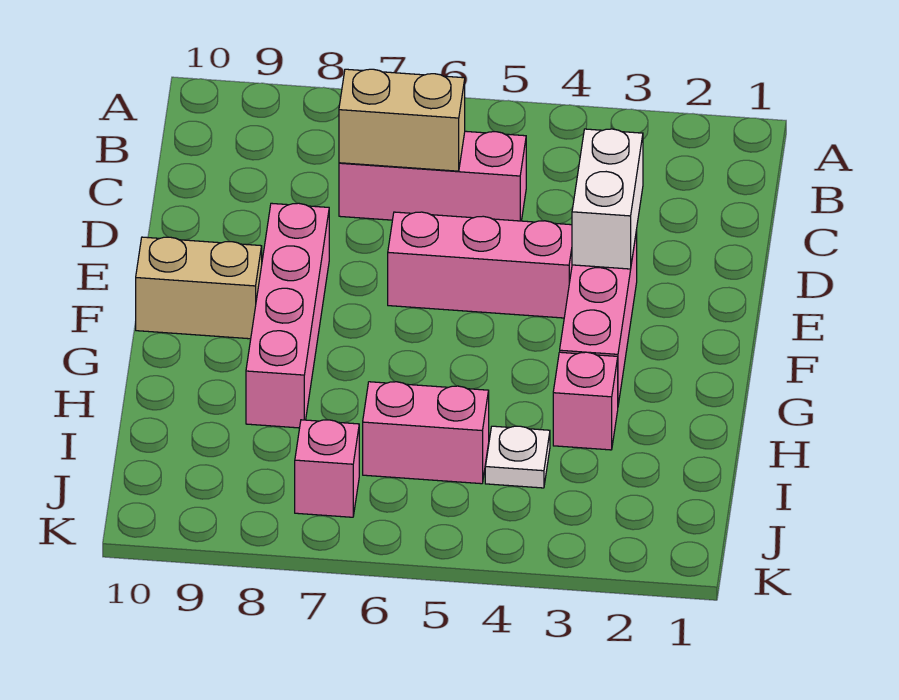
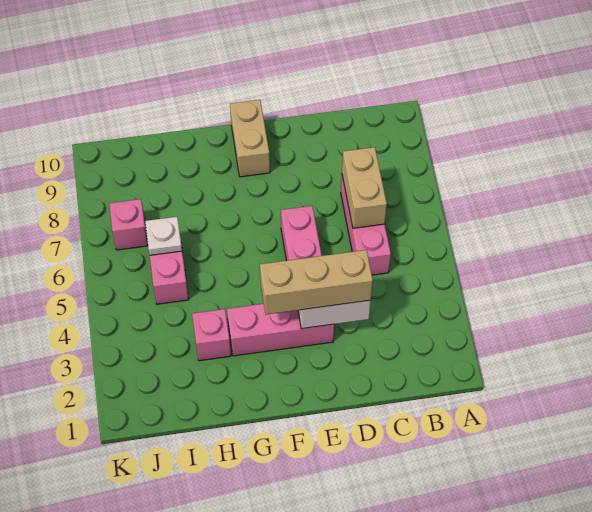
none -> tan brick D3:F3 level 3
pink brick E8:H8 level 1 -> none
white plate I4 level 1 -> white plate I6 level 2

